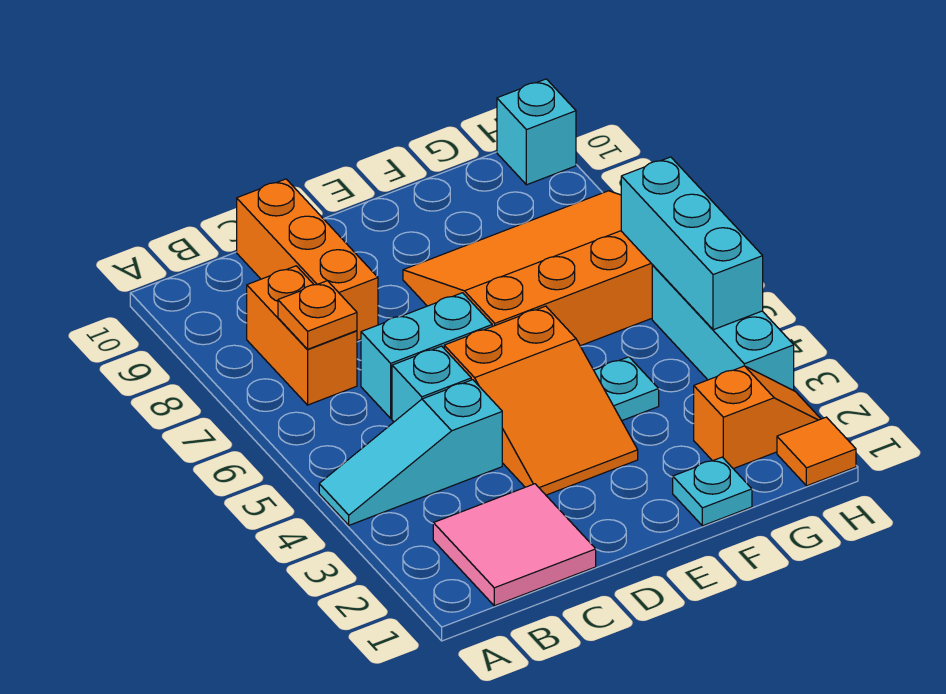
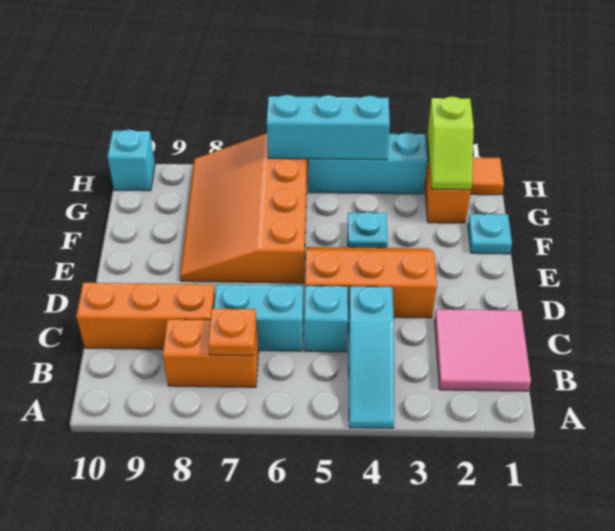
cyan brick C6:D6 level 1 -> cyan brick C6:C7 level 1
orange slope D3:E5 level 1 top 5 -> orange slope D3:E5 level 1 top D
none -> lime slope G2:H2 level 2 top H

